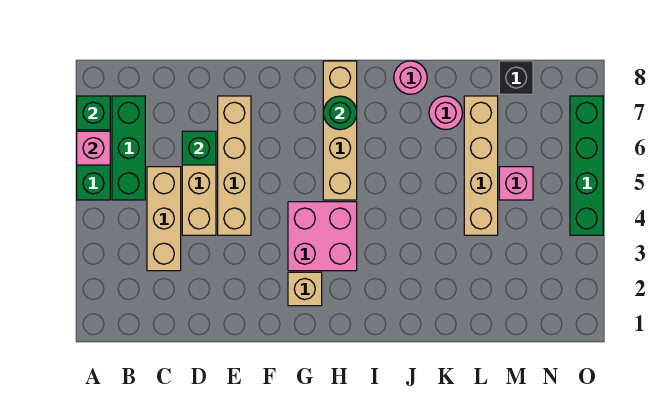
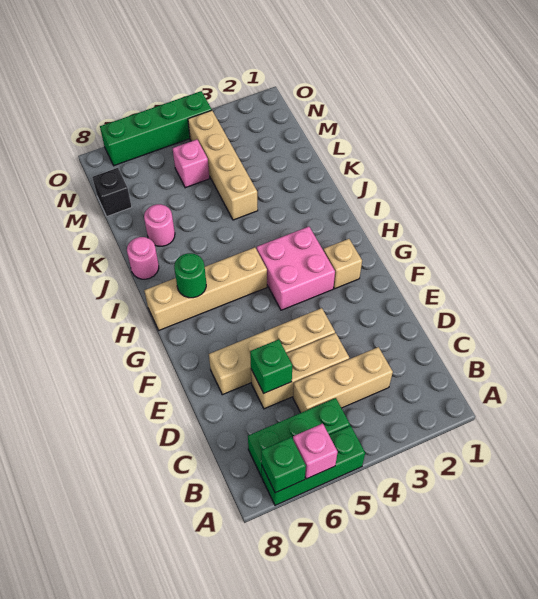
tan brick L4:L7 level 1 -> tan brick K4:N4 level 1

